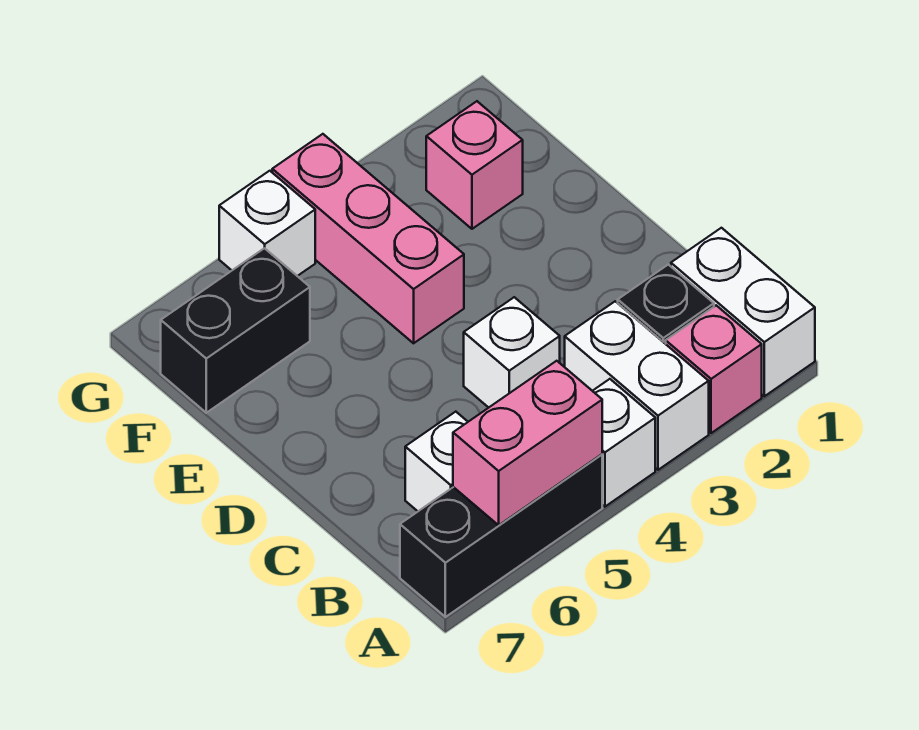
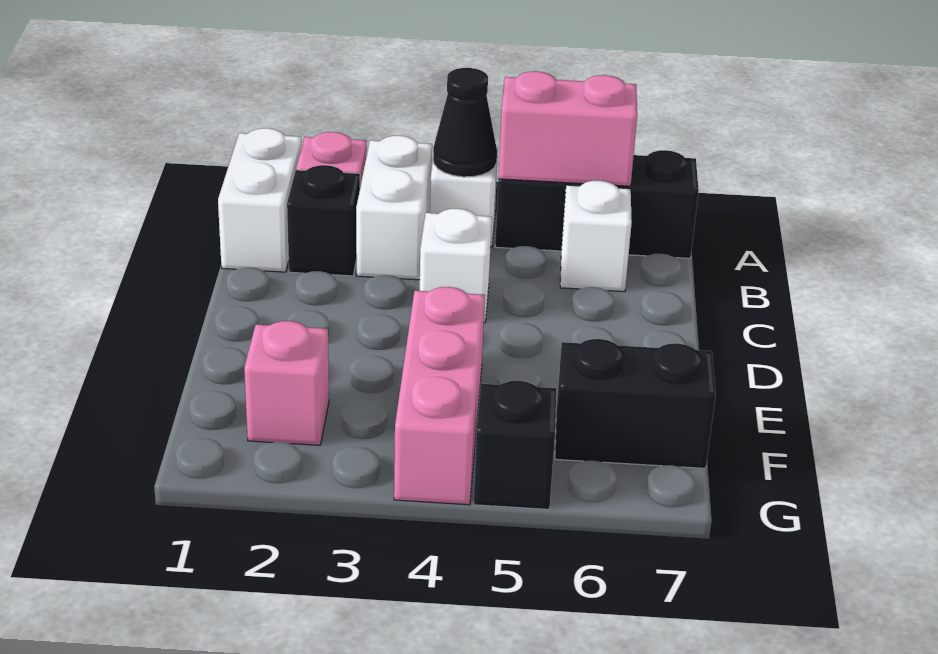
none -> black cone A4 level 2
white brick G5 level 1 -> black brick G5 level 1

